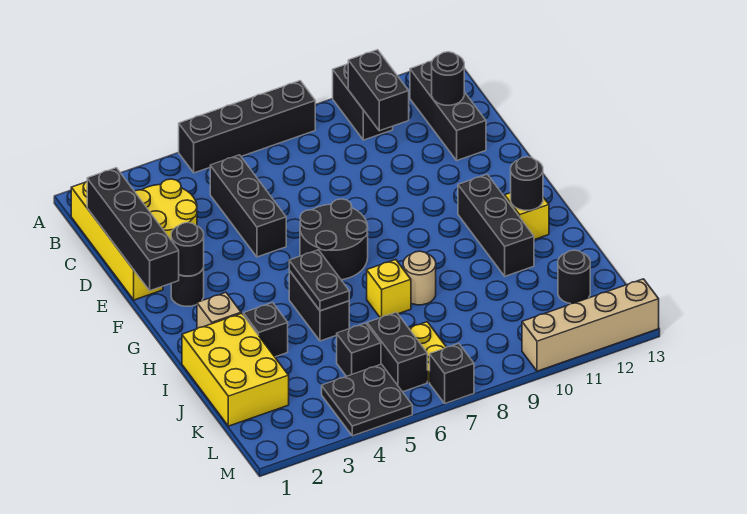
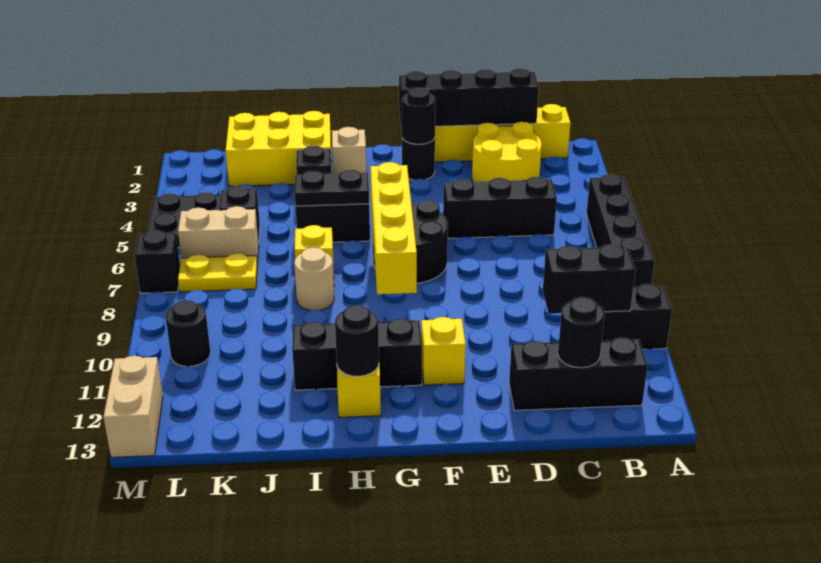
none -> yellow brick F11 level 1
none -> yellow brick G6:G9 level 2
black brick K6:L6 level 1 -> tan brick K6:L6 level 1
black round brick K12 level 1 -> black round brick L10 level 1
tan brick M10:M13 level 1 -> tan brick M12:M13 level 1

